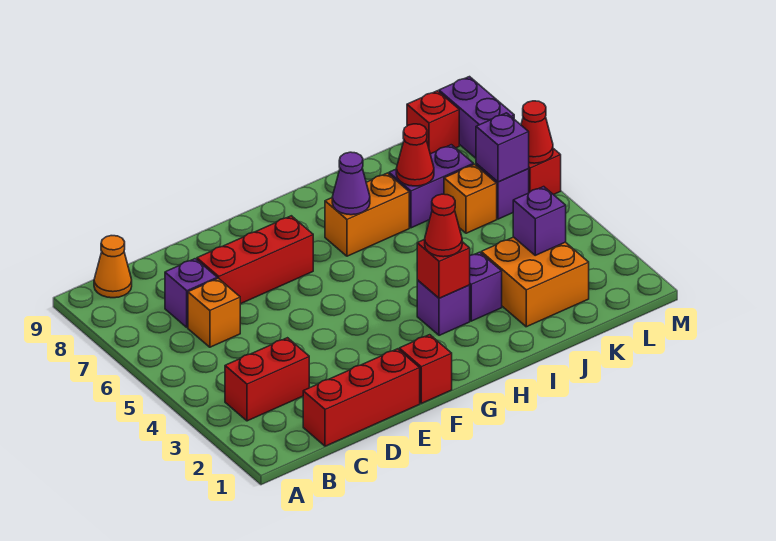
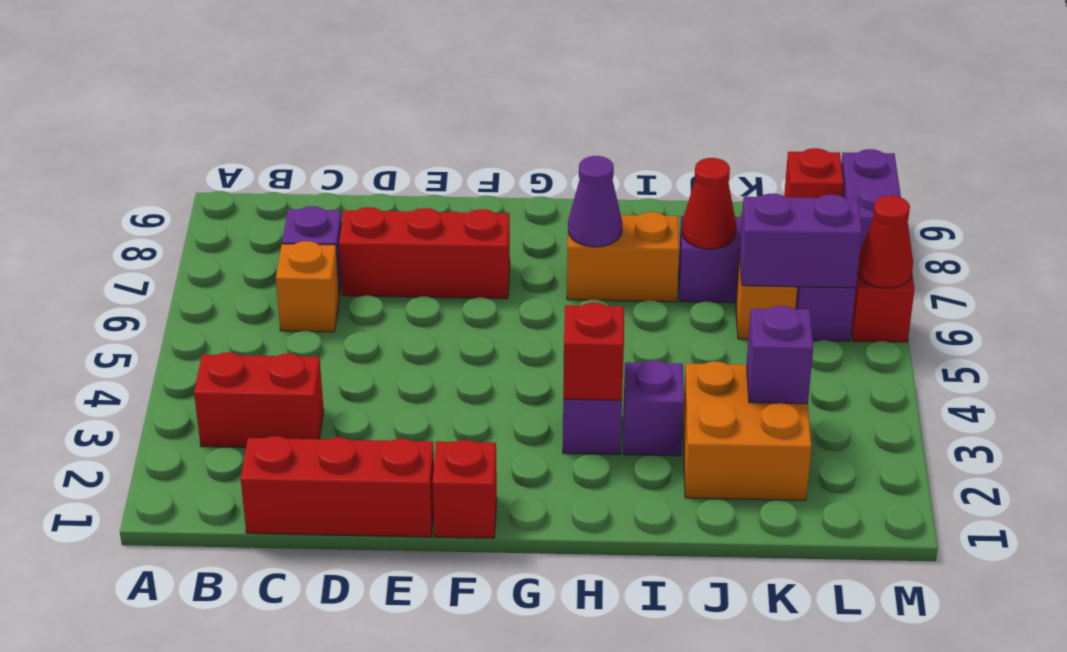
orange cone B9 level 1 -> none
red cone H3 level 3 -> none
purple brick L6 level 2 -> purple brick K6:L6 level 2

